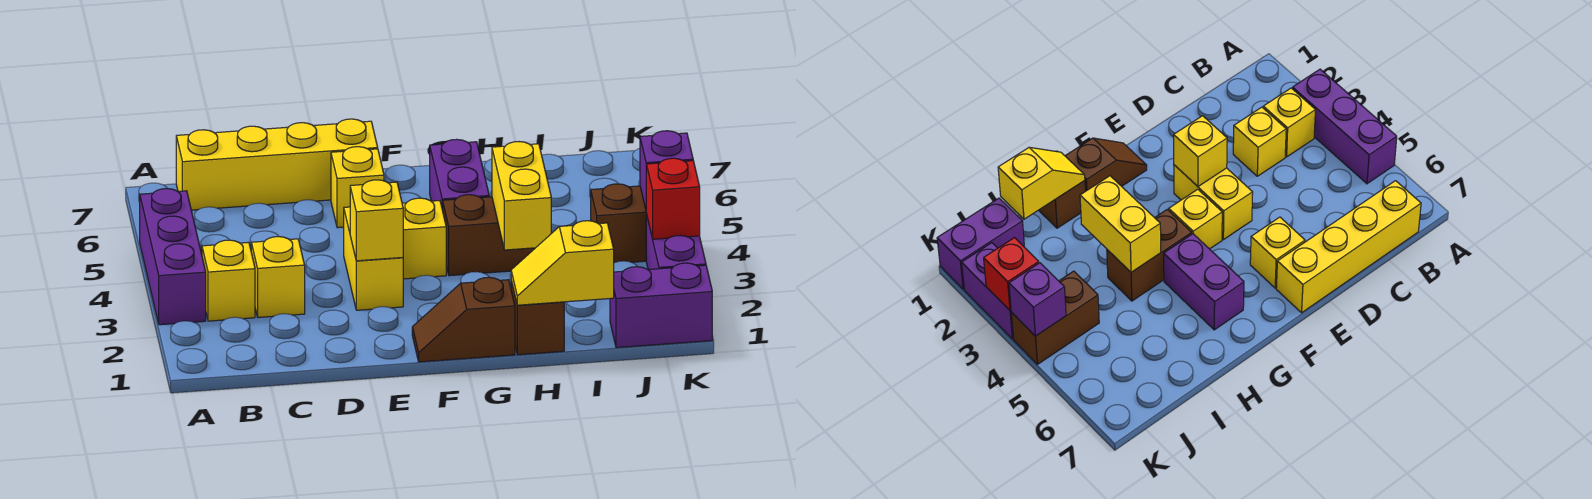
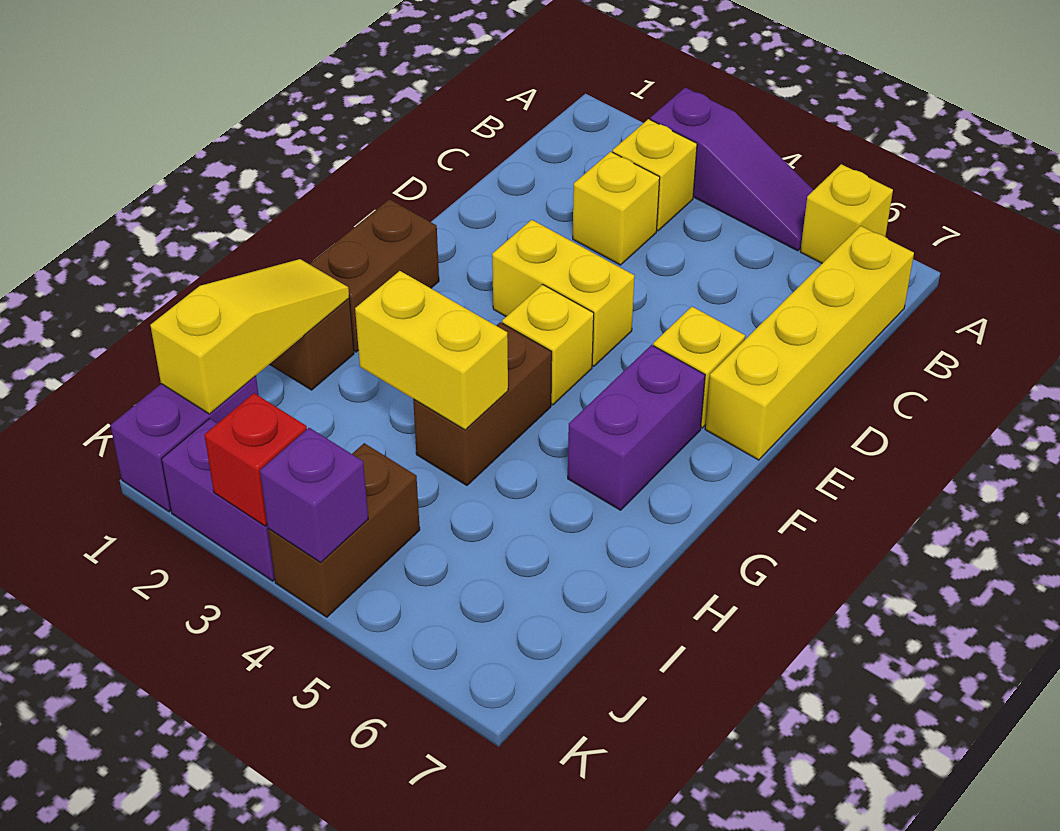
purple brick A3:A5 level 1 -> purple slope A3:A5 level 1 top 3
yellow brick E3 level 2 -> yellow brick A6 level 1
brown slope F1:G1 level 1 top G -> brown brick F1:G1 level 1
purple brick G5:G6 level 1 -> purple brick F6:G6 level 1
yellow slope H1:I1 level 2 top I -> yellow slope H1:J1 level 2 top J

